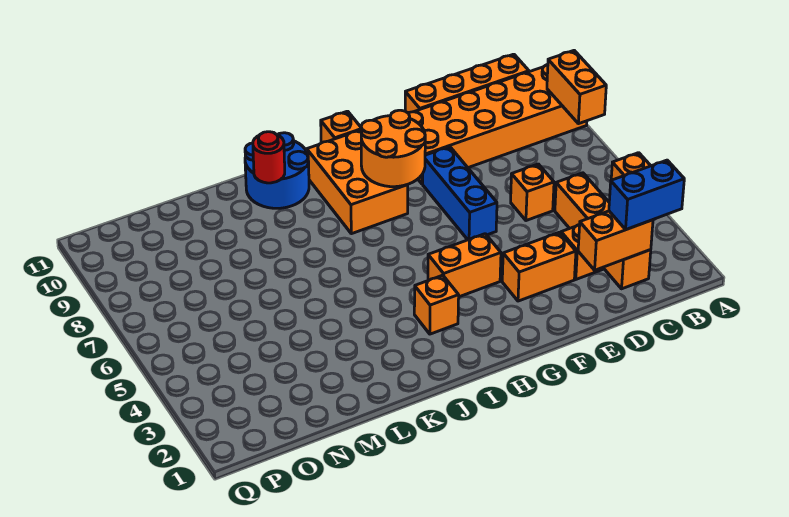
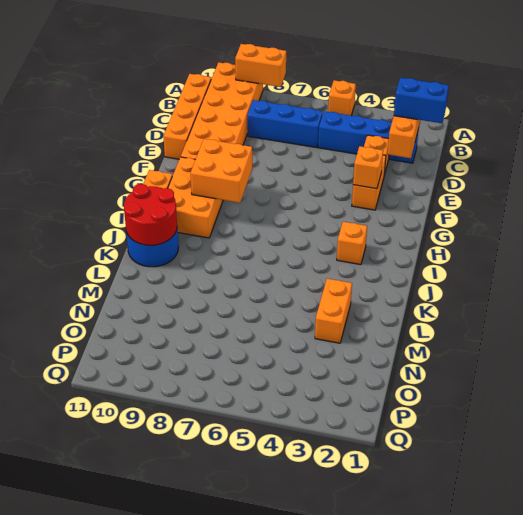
blue brick B2:C2 level 3 -> blue brick C1:C2 level 3
orange brick C2:C5 level 1 -> blue brick C2:C5 level 1
orange brick D6 level 1 -> orange brick F3 level 2
blue brick F6:F8 level 1 -> blue brick C6:C8 level 1
orange brick G4:H4 level 1 -> orange brick L3:M3 level 1
orange round brick G8:H9 level 2 -> orange brick G8:H9 level 2
orange brick H8:I10 level 1 -> orange brick G9:I10 level 1
red round brick K10 level 2 -> red round brick J10:K11 level 2

